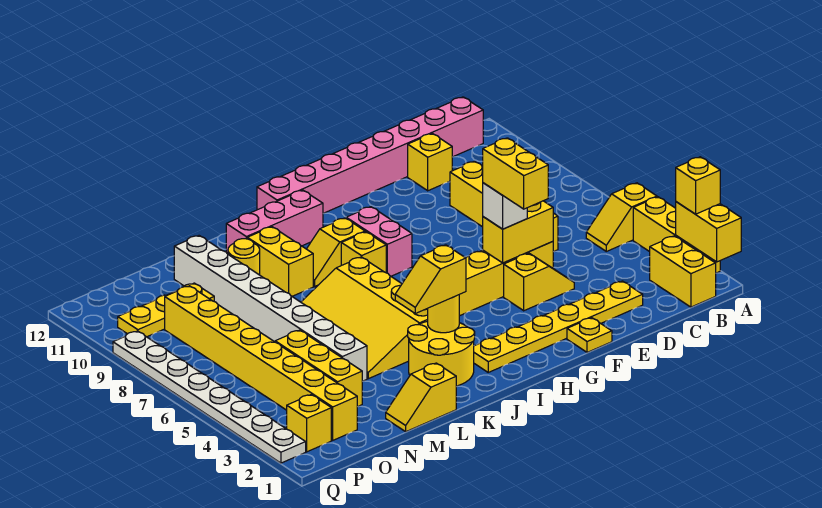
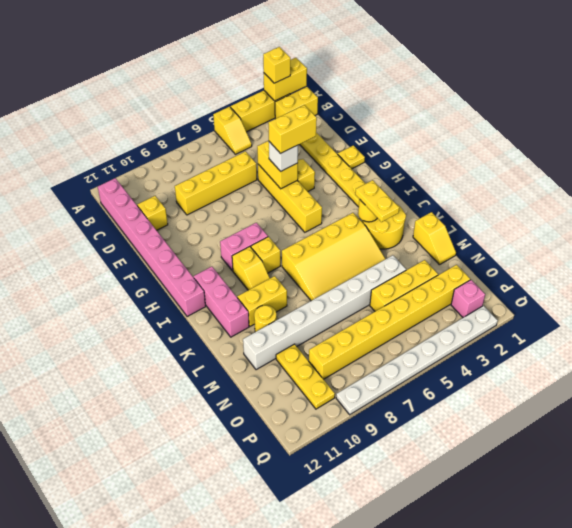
yellow slope J3:K3 level 3 top J -> yellow plate J3:K3 level 3
yellow brick P2 level 1 -> pink brick P2 level 1

